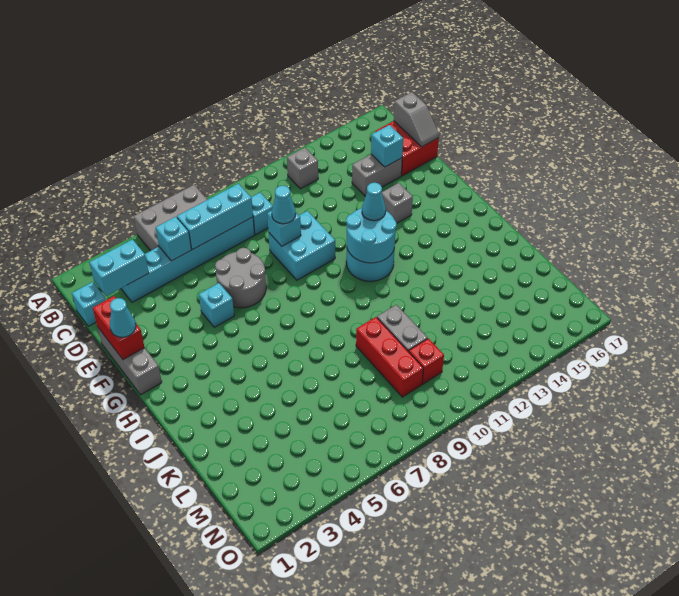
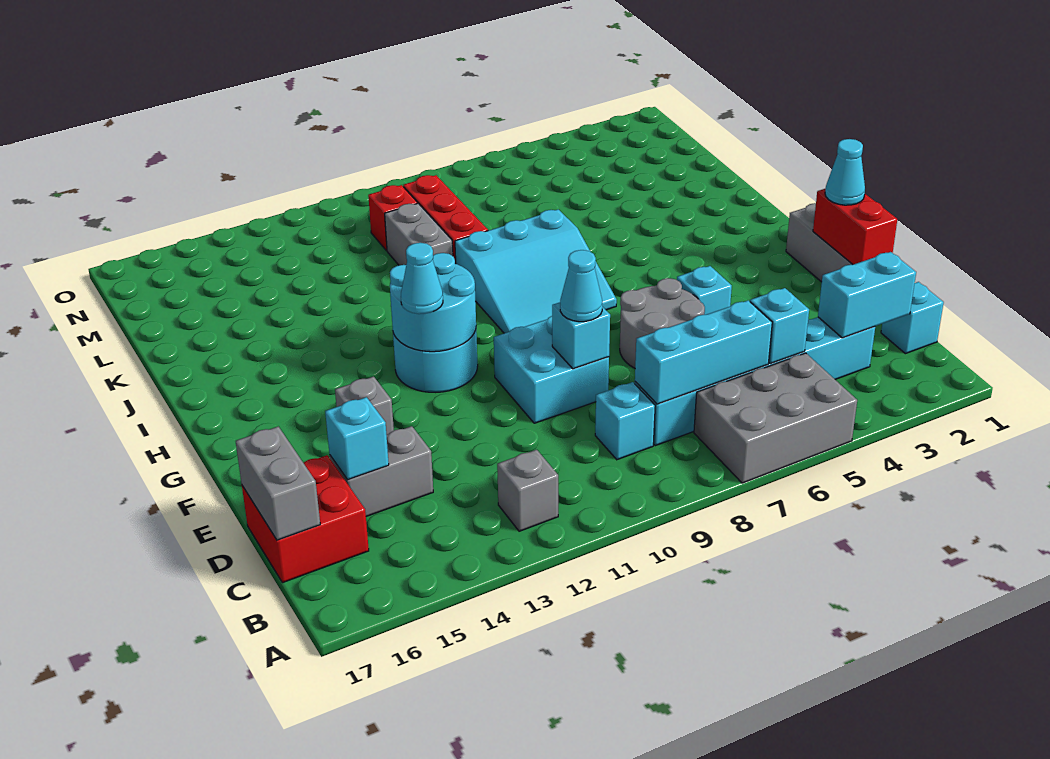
grey slope C17:D17 level 2 top C -> grey brick C17:D17 level 2
none -> cyan slope H7:J9 level 1 top J

